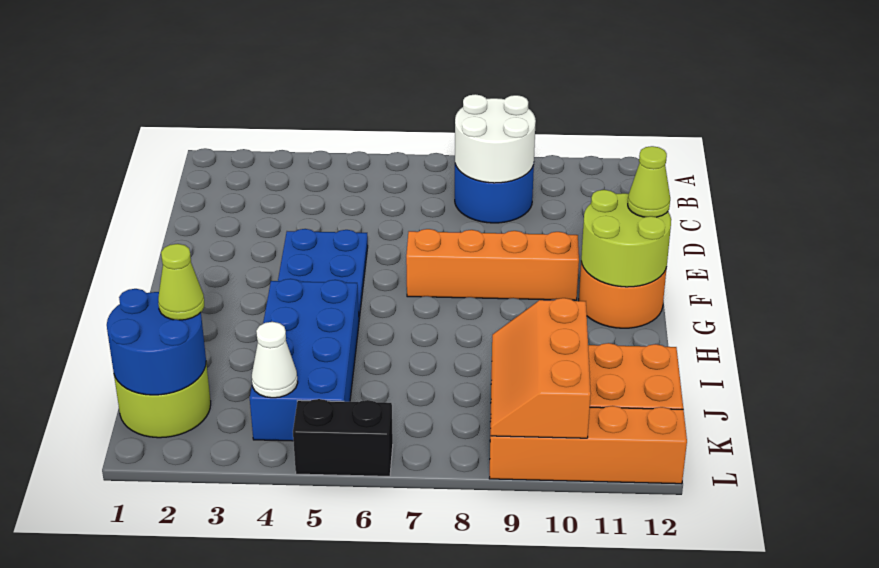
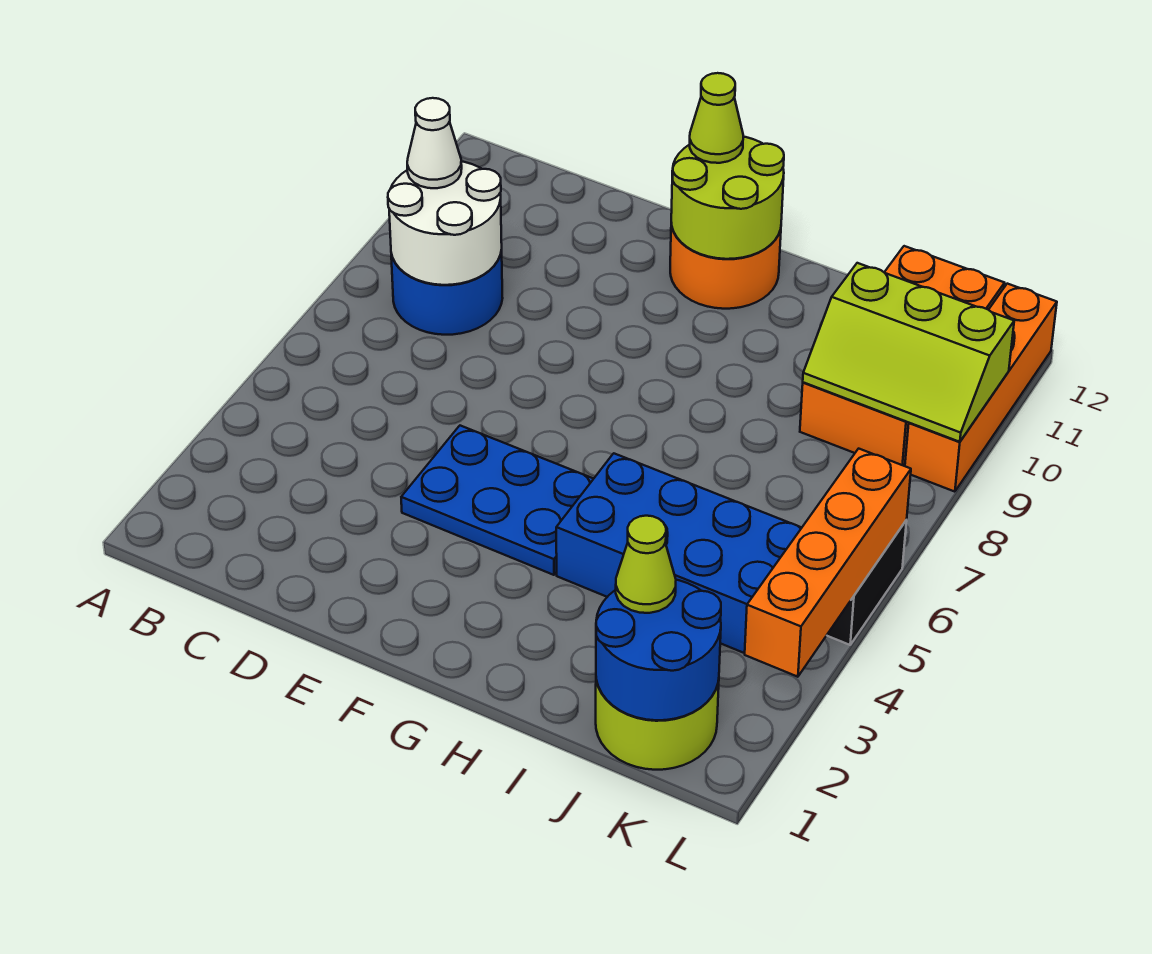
orange brick F7:F10 level 1 -> orange brick L3:L6 level 2
orange slope J9:L10 level 2 top 10 -> lime slope J9:L10 level 2 top 10
white cone K4 level 2 -> white cone B9 level 3

